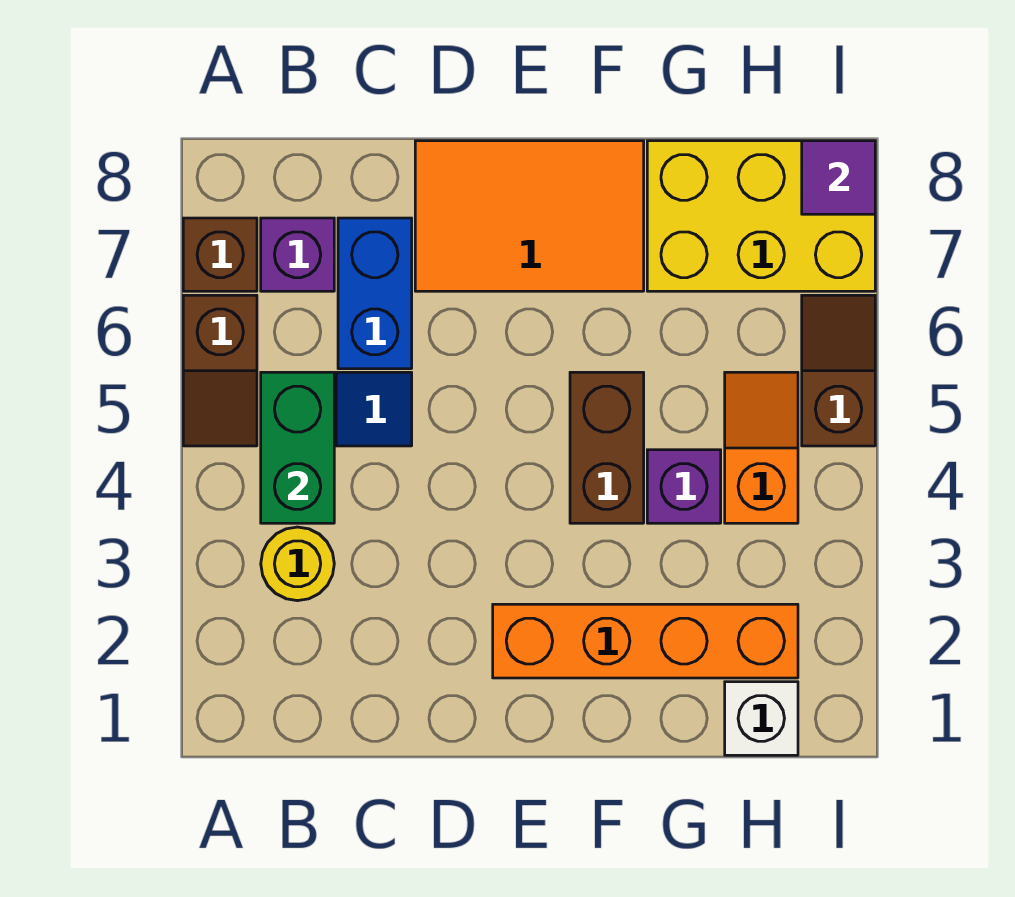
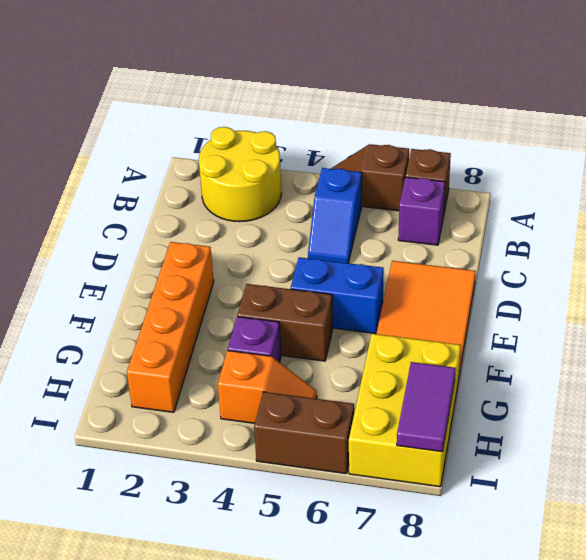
yellow round brick B3 level 1 -> yellow round brick A2:B3 level 1
green brick B4:B5 level 2 -> none
blue brick C6:C7 level 1 -> blue brick E5:E6 level 1
white brick H1 level 1 -> none
brown slope I5:I6 level 1 top 5 -> brown brick I5:I6 level 1
purple tile I8 level 2 -> purple tile H8:I8 level 2

